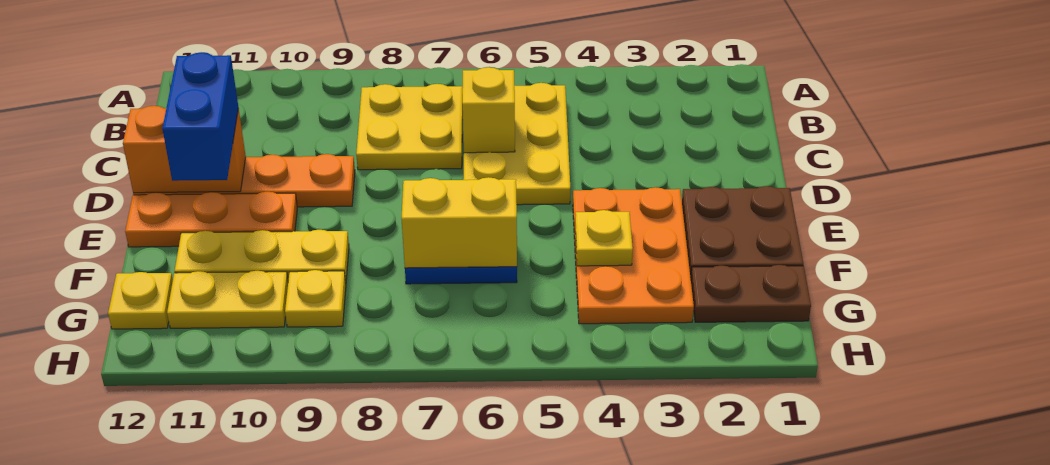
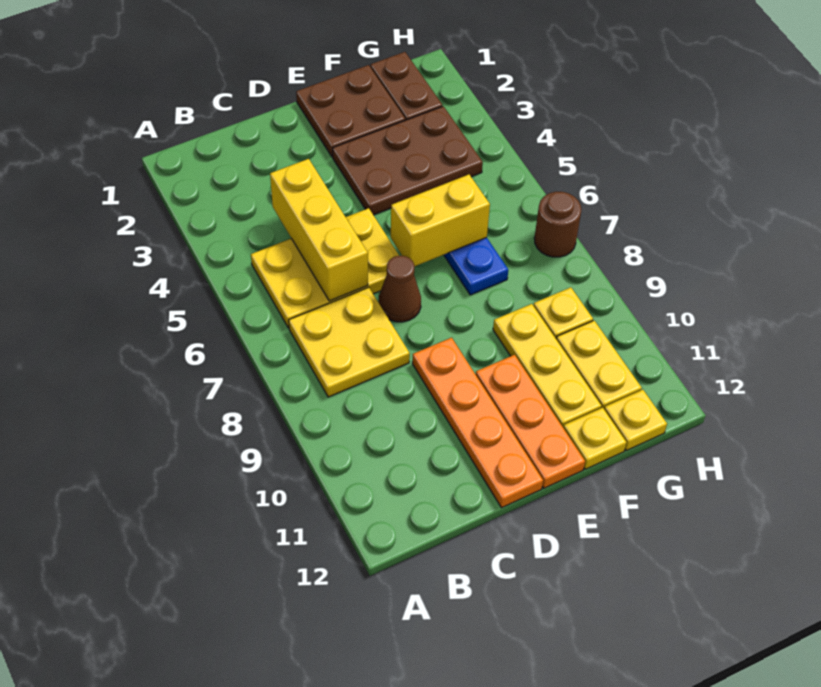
yellow brick C6 level 2 -> yellow brick C4:C6 level 2
none -> brown cone D7 level 1
orange brick D11:D12 level 2 -> none
blue brick D11:E11 level 3 -> none
orange plate E3:G4 level 1 -> brown plate E3:G4 level 1
yellow plate F4 level 2 -> yellow plate F12 level 1
yellow brick F6:F7 level 2 -> yellow brick E6:F6 level 2
none -> brown round brick H7 level 1

